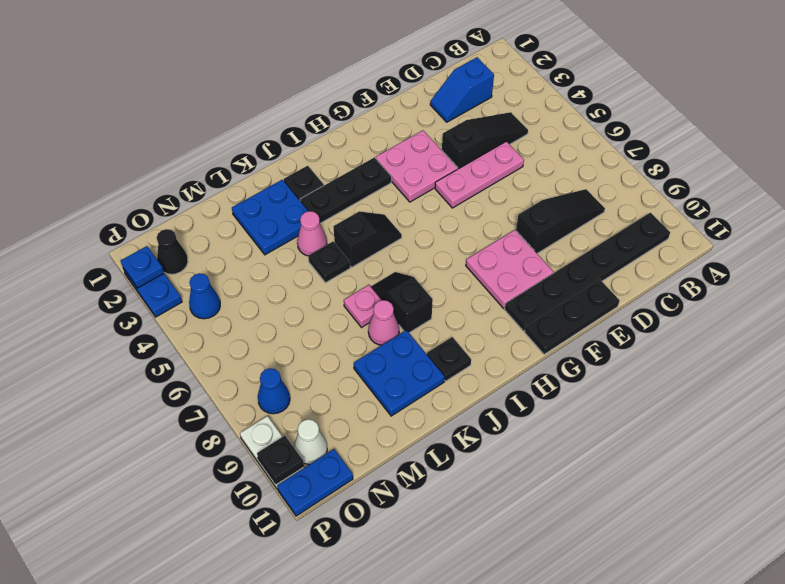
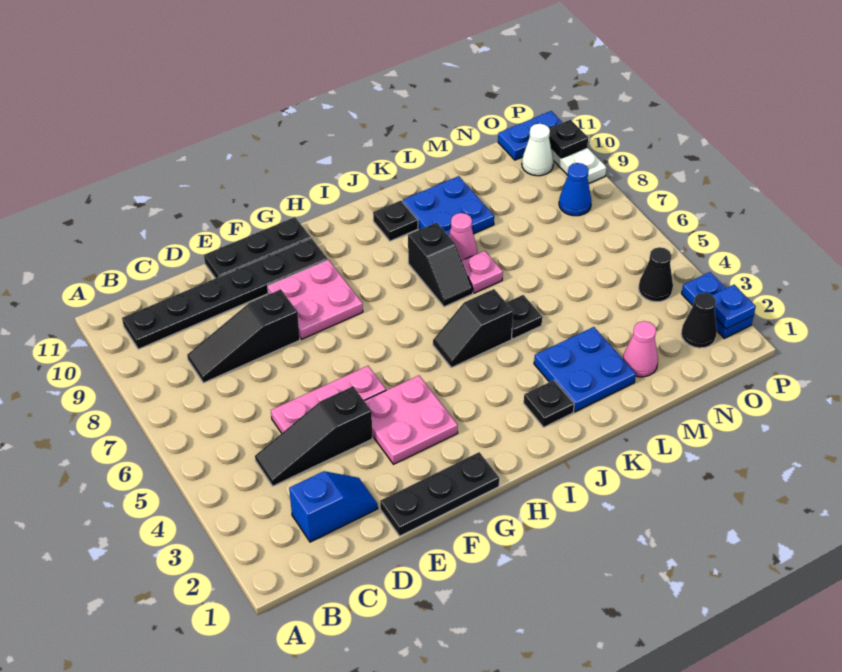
black plate H3:J3 level 1 -> black plate E1:G1 level 1
pink cone K4 level 1 -> pink cone M2 level 1
blue cone O4 level 1 -> black cone O4 level 1

